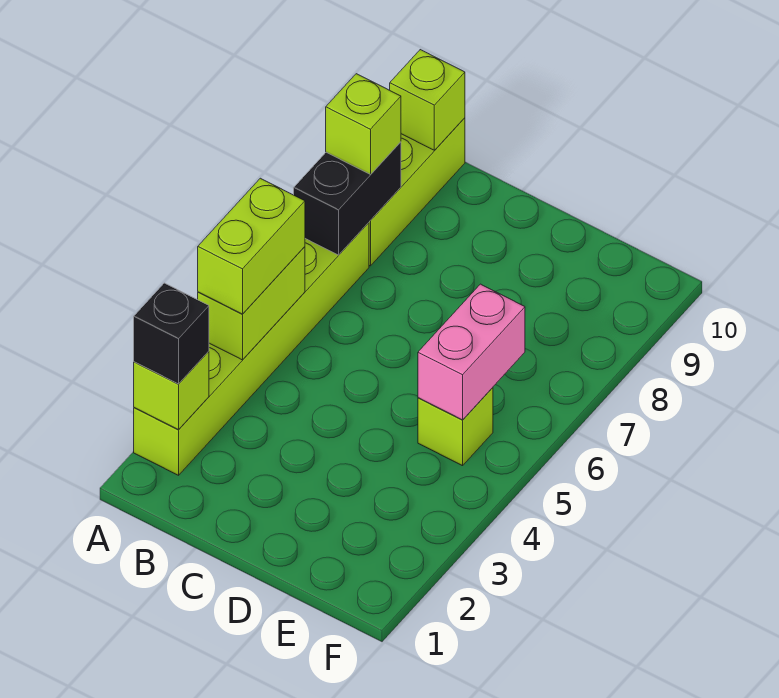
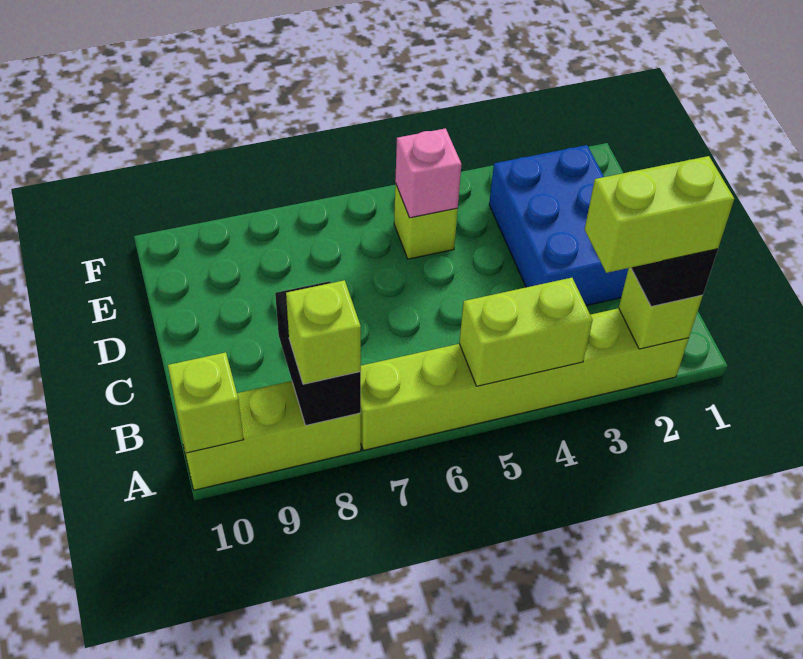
lime brick A4:A5 level 3 -> lime brick A2:A3 level 4
black brick A7:A8 level 2 -> black brick A8:B8 level 2
none -> blue brick C2:E3 level 1
pink brick E5:E6 level 2 -> pink brick E5 level 2

